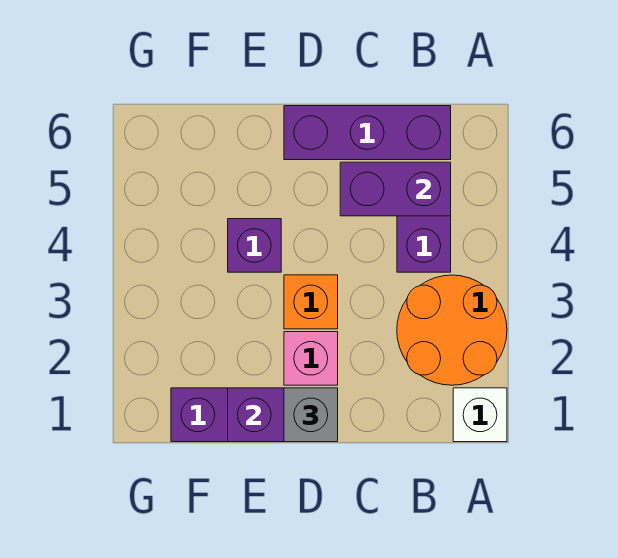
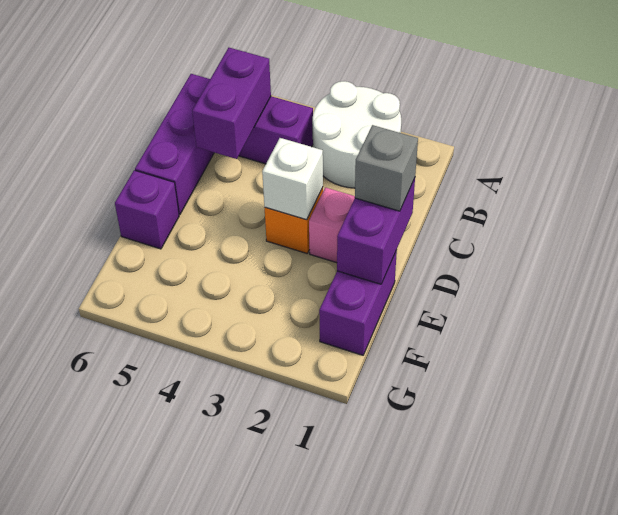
white brick A1 level 1 -> white brick D3 level 2
orange round brick A2:B3 level 1 -> white round brick A2:B3 level 1
purple brick E4 level 1 -> purple brick E6 level 1

